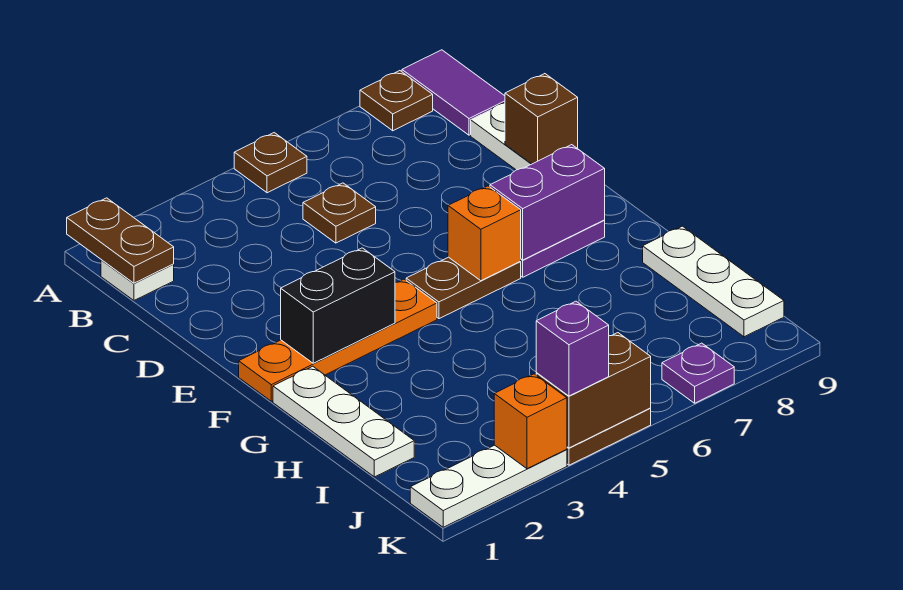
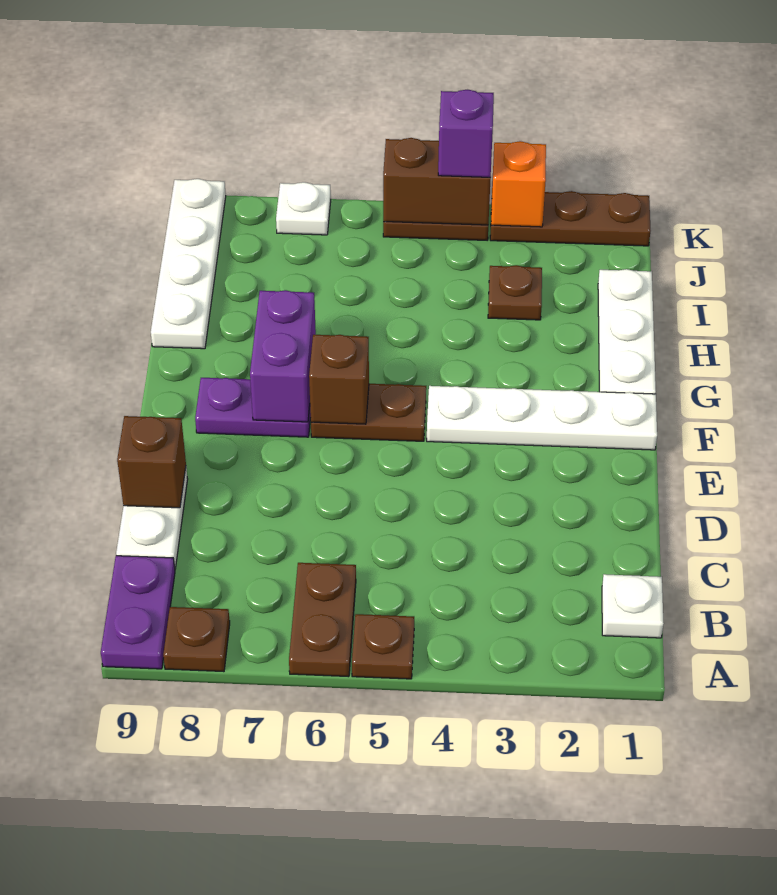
brown plate A1:B1 level 2 -> brown plate A6:B6 level 1
purple tile A9:B9 level 1 -> purple plate A9:B9 level 1
brown plate C5 level 1 -> brown plate I3 level 1
orange plate F1:F4 level 1 -> white plate F1:F4 level 1
black brick F2:F3 level 2 -> none
orange brick F6 level 2 -> brown brick F6 level 2
purple brick F7:F8 level 2 -> purple brick F7:G7 level 2
white plate H9:J9 level 1 -> white plate H9:K9 level 1
white plate K1:K3 level 1 -> brown plate K1:K3 level 1
purple plate K7 level 1 -> white plate K7 level 1

